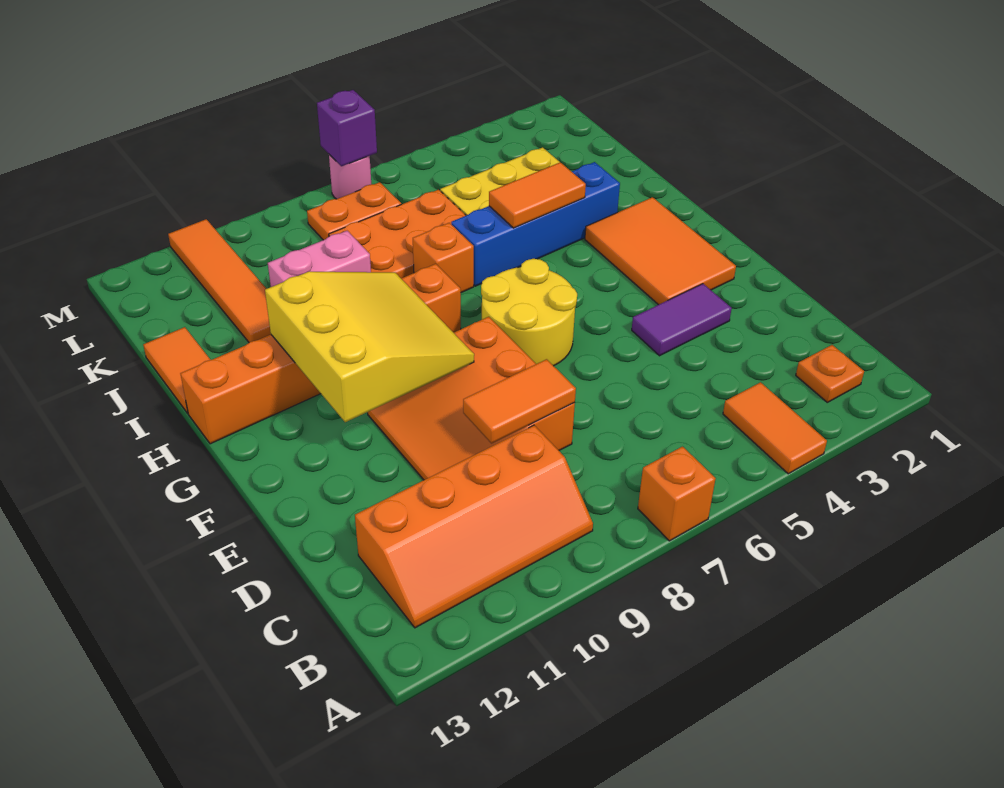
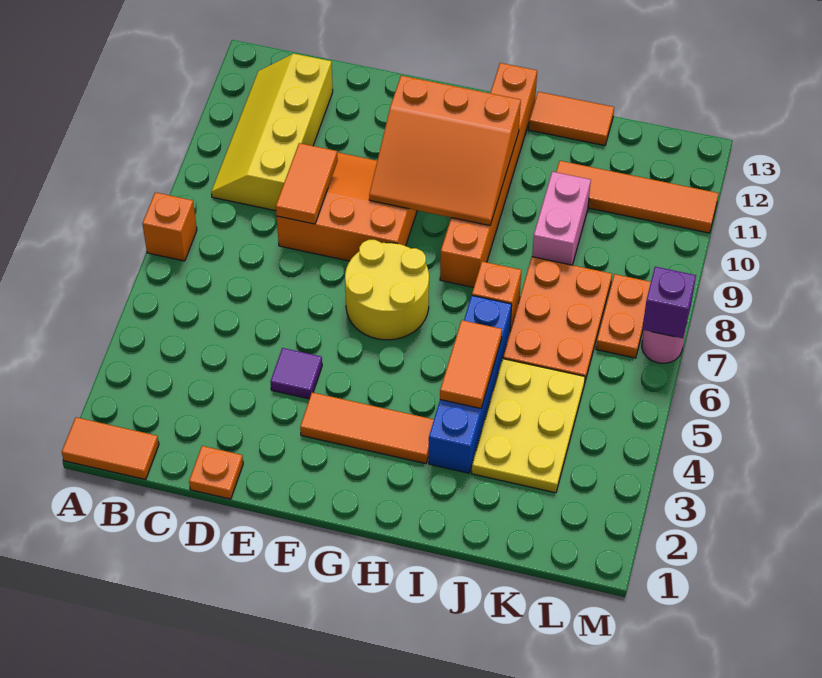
orange tile A4:B4 level 1 -> orange tile A1:B1 level 1
orange plate B2 level 1 -> orange plate D1 level 1
orange slope B9:C12 level 1 top C -> yellow slope B9:C12 level 1 top C
purple tile E3:E4 level 1 -> purple tile E4 level 1
orange tile F2:H3 level 1 -> orange tile F3:H3 level 1
yellow slope F9:H11 level 2 top 11 -> orange slope F9:H11 level 2 top 11

